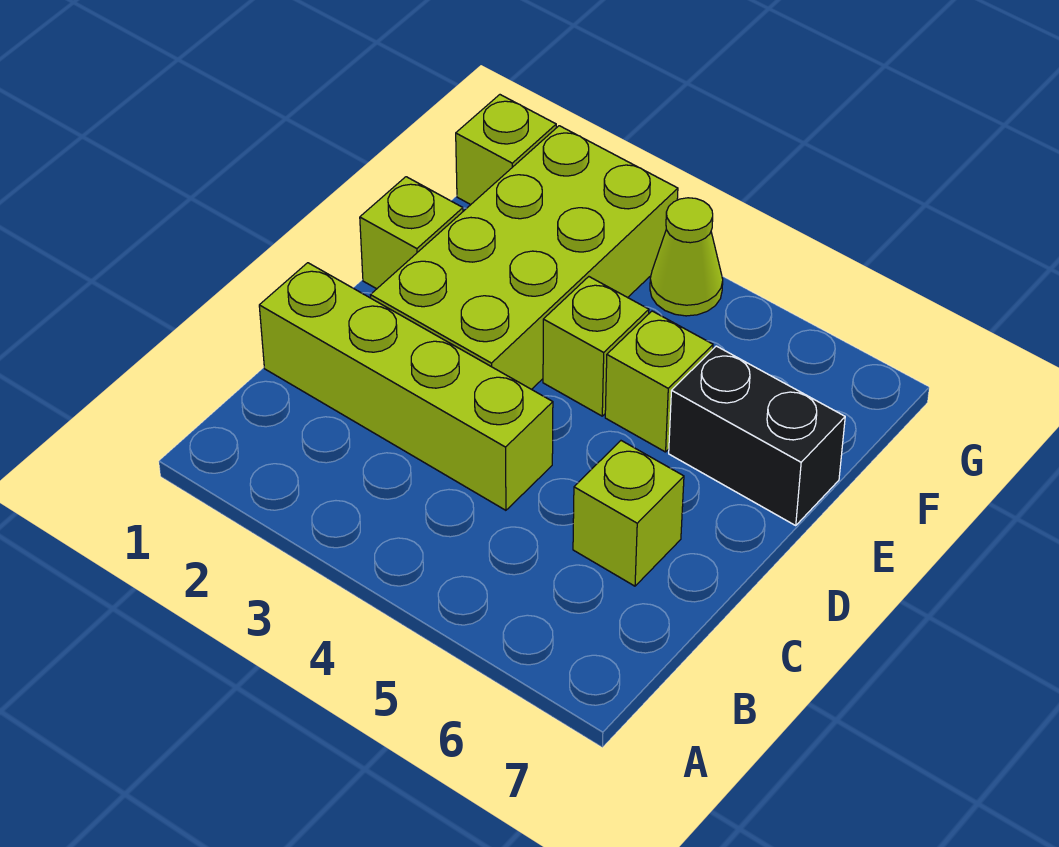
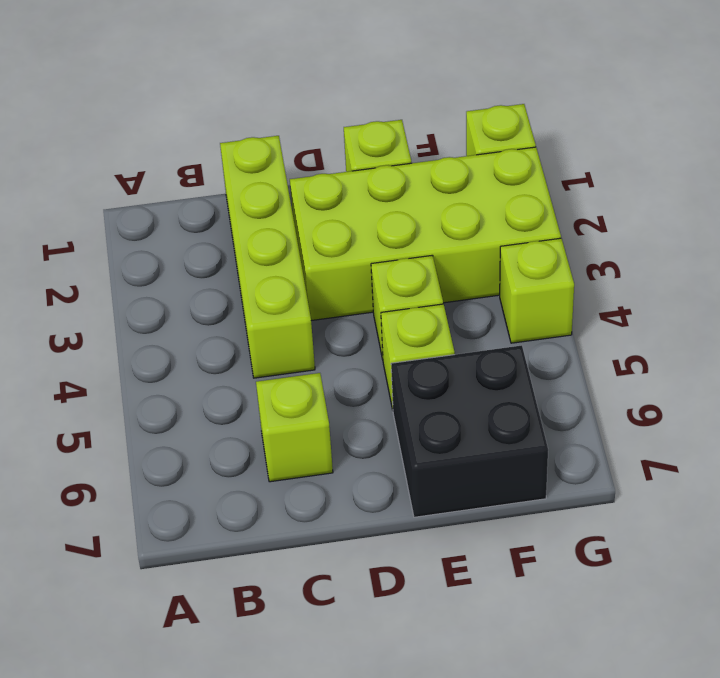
black brick E6:E7 level 1 -> black brick E6:F7 level 1
lime cone G4 level 1 -> lime brick G4 level 1

